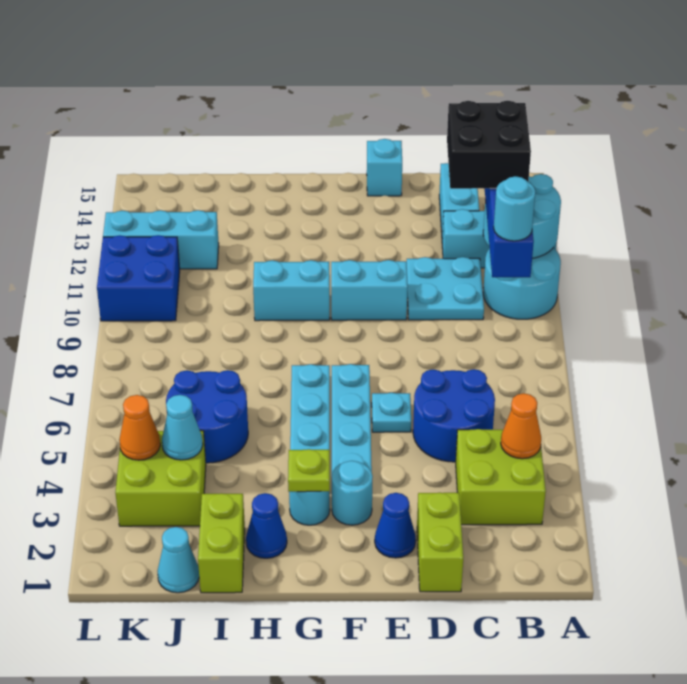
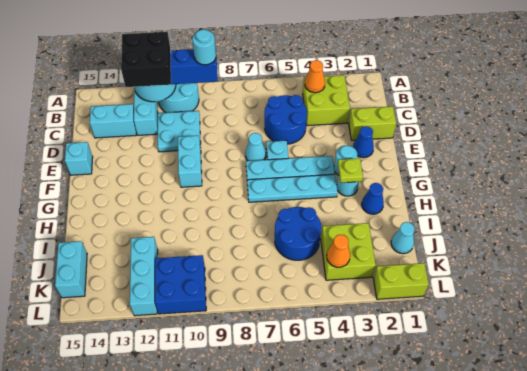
cyan brick G10:H10 level 1 -> cyan brick J15:K15 level 1
lime brick I1:I2 level 1 -> lime brick L1:L2 level 1
cyan cone J4 level 2 -> cyan cone E7 level 1

